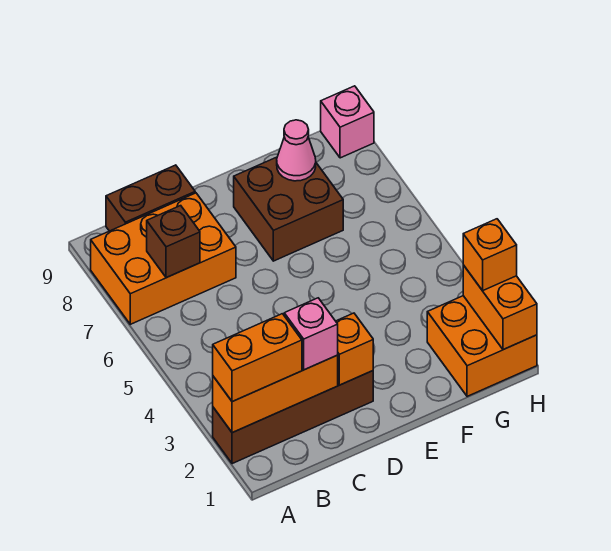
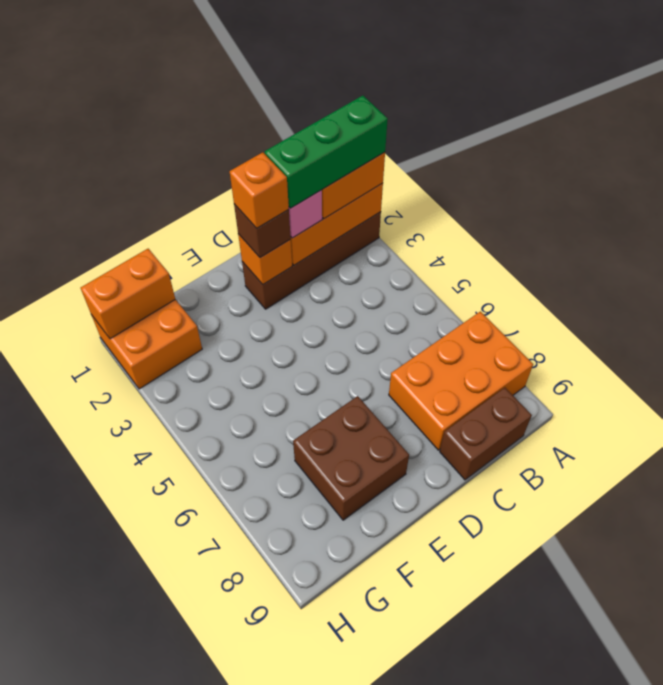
none -> green brick A2:C2 level 4
brown brick B7 level 2 -> brown brick D2 level 3
pink cone F8 level 2 -> none
orange brick H1:H2 level 2 -> orange brick G1:H1 level 2
orange brick H2 level 3 -> orange brick D2 level 4
pink brick H9 level 1 -> none

